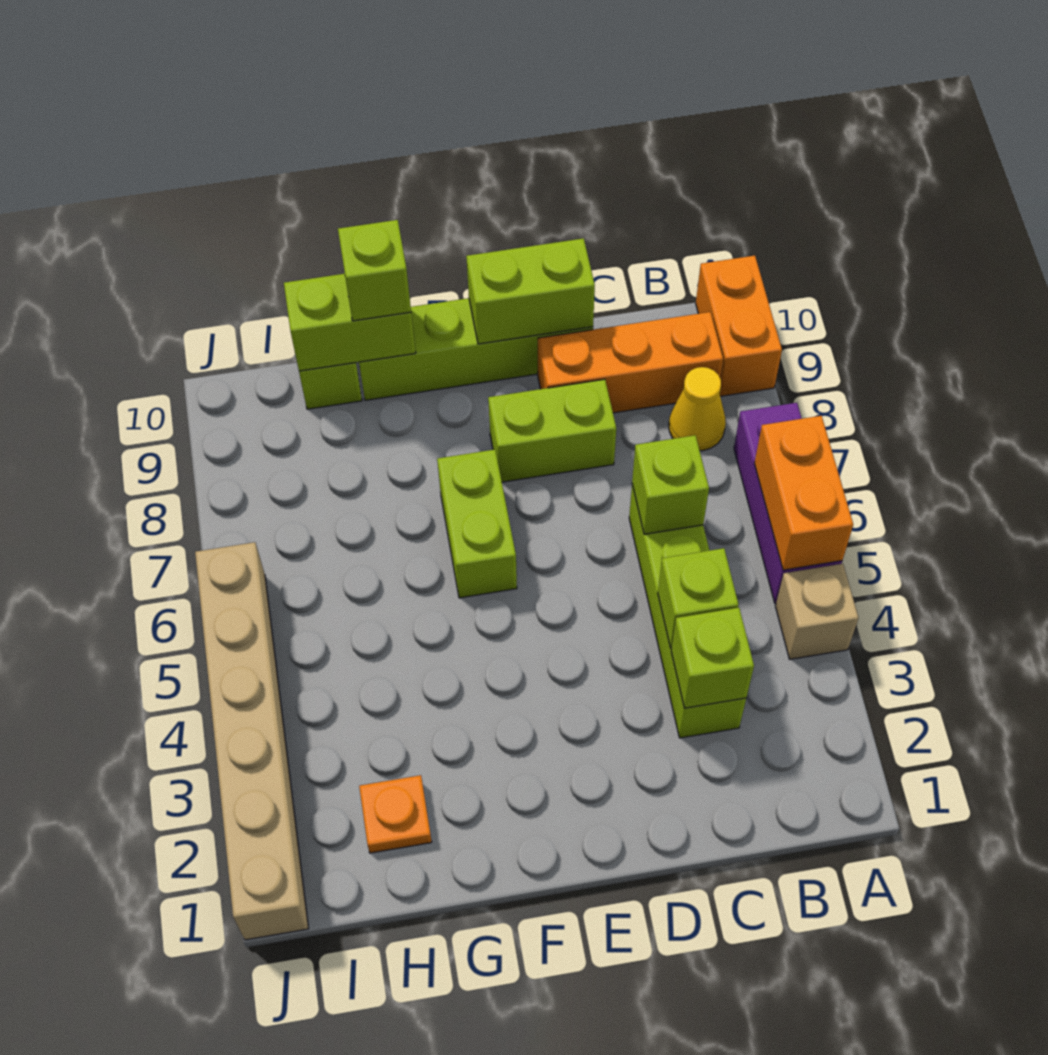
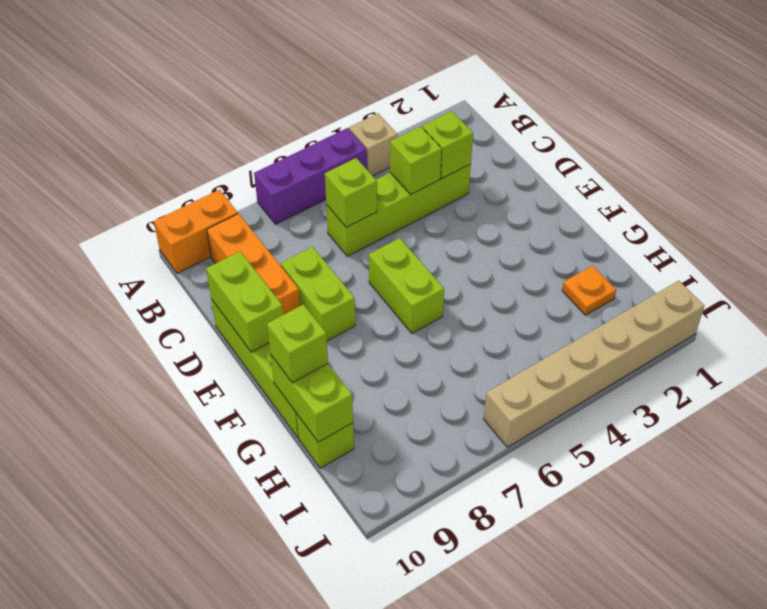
orange brick A5:A6 level 2 -> none
yellow cone B8 level 1 -> none
lime brick F6:F7 level 1 -> lime brick E6:F6 level 1

